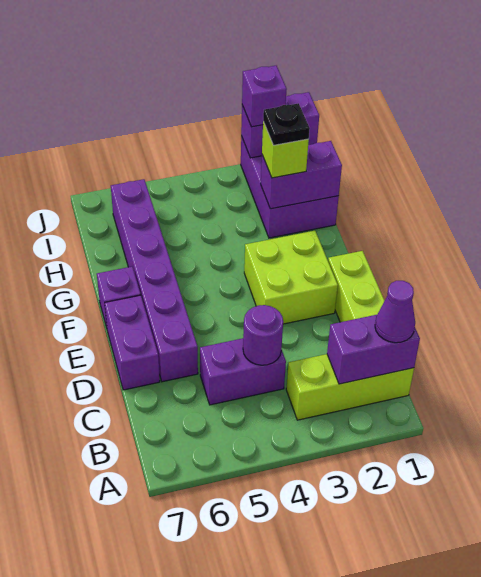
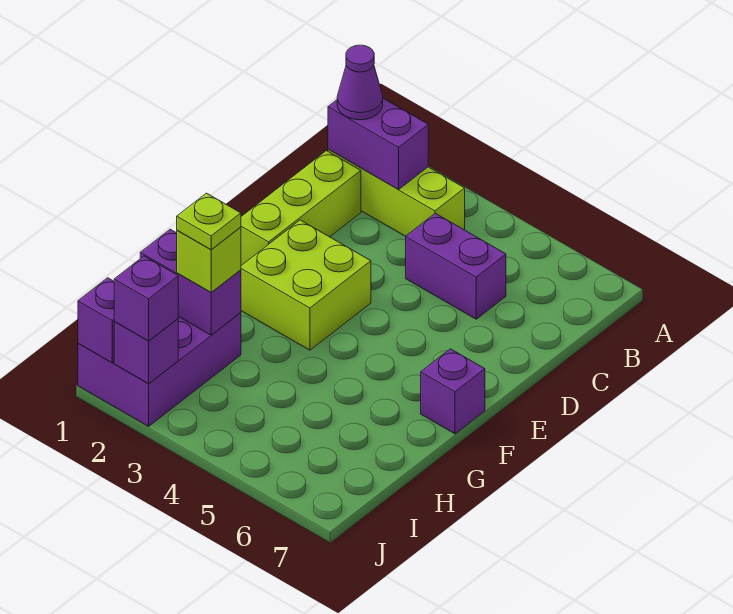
purple round brick C4 level 2 -> none
purple brick D6:I6 level 1 -> none
purple brick D7:E7 level 1 -> none
black plate H2 level 4 -> lime plate H2 level 4

